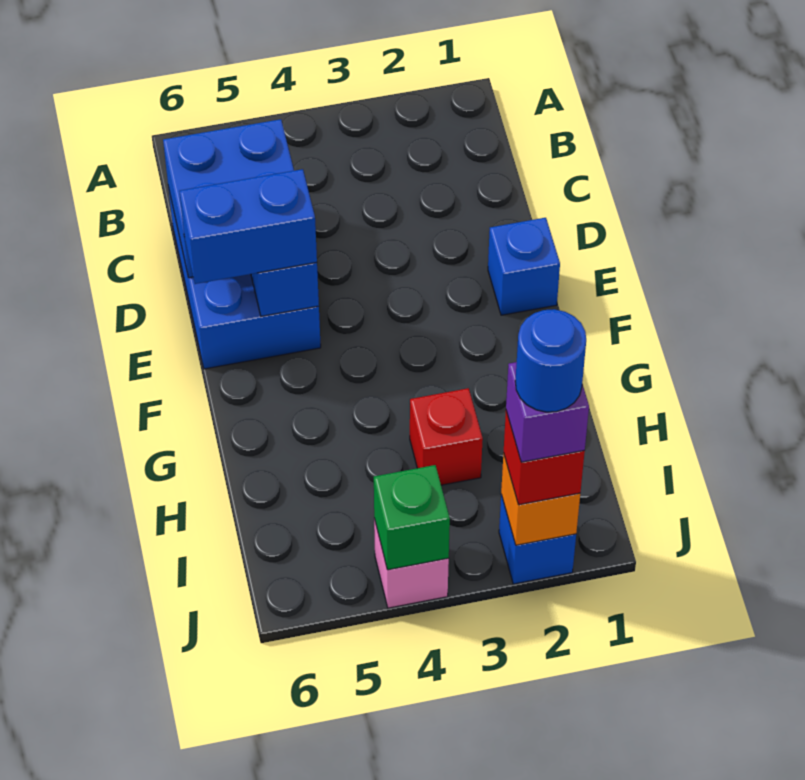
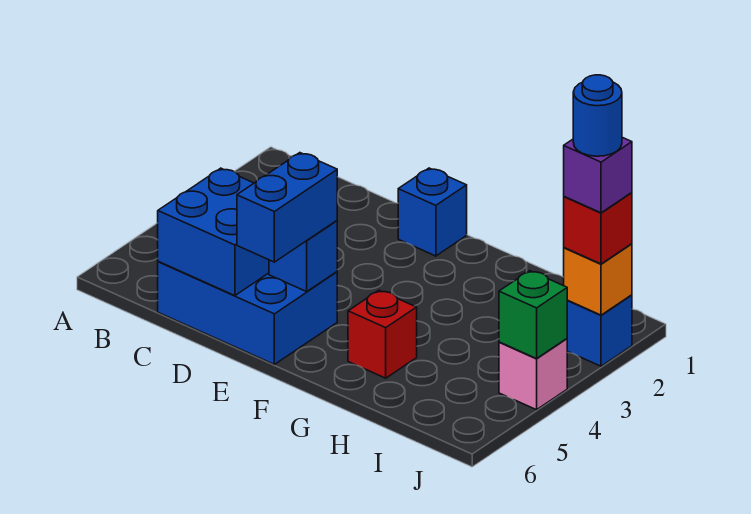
red brick H3 level 1 -> red brick G5 level 1

